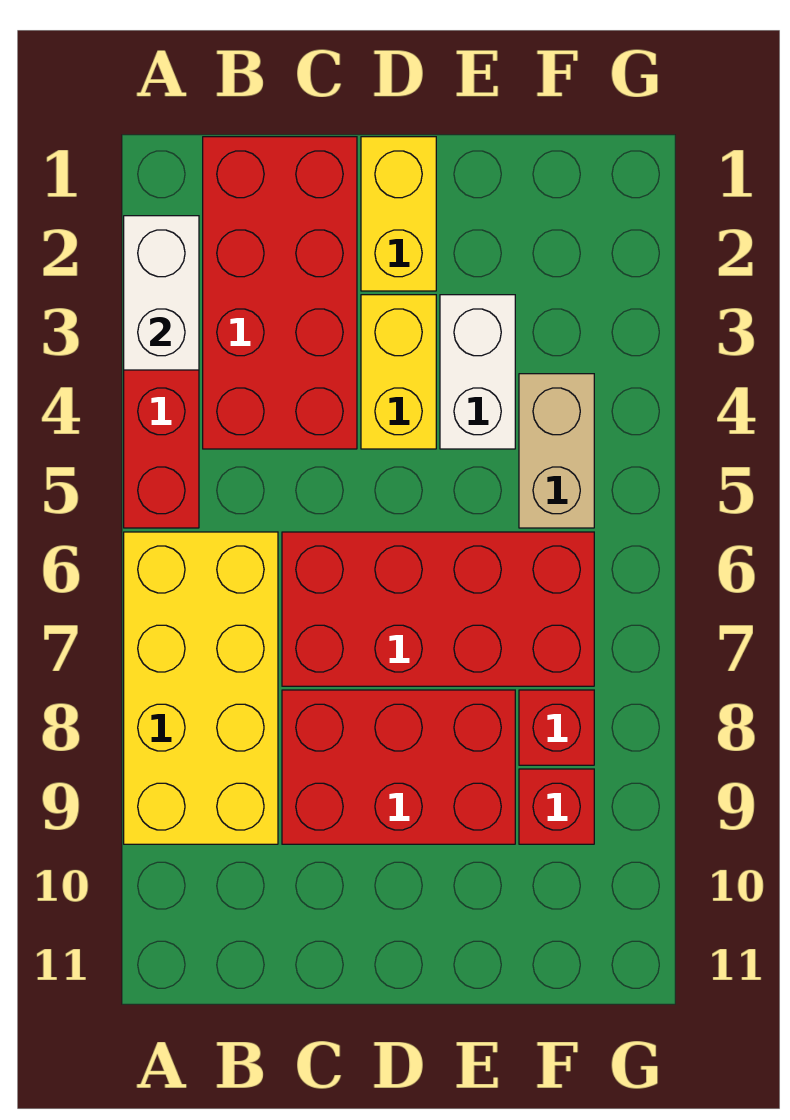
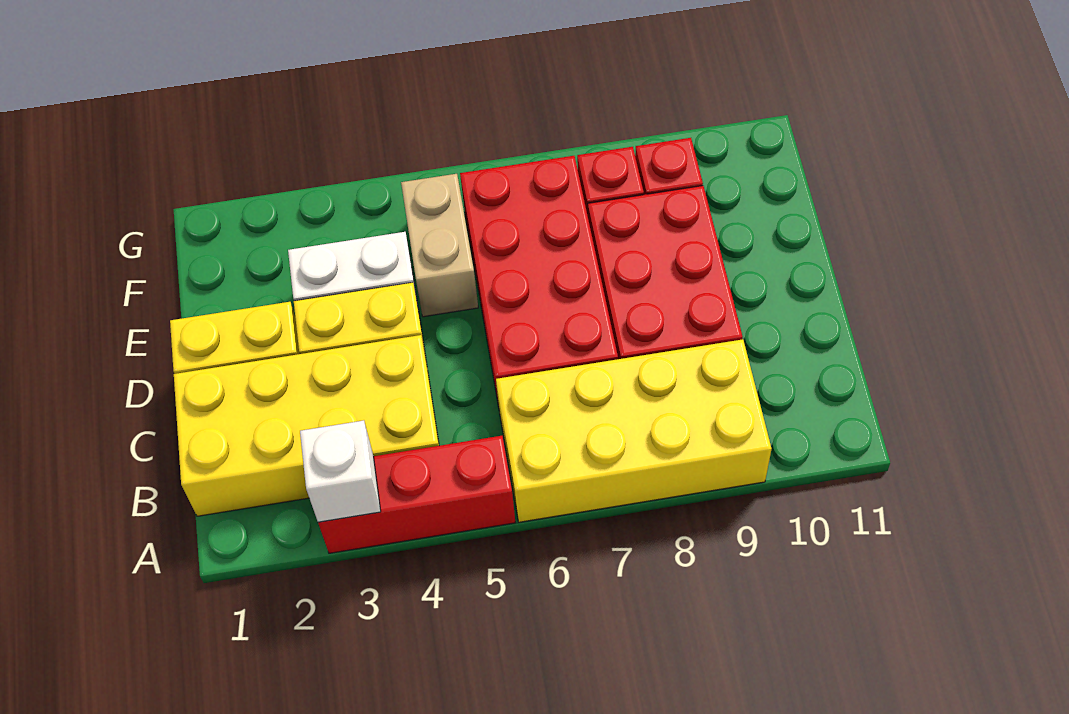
white brick A2:A3 level 2 -> white brick A3 level 2
red brick B1:C4 level 1 -> yellow brick B1:C4 level 1
tan brick F4:F5 level 1 -> tan brick E5:F5 level 1

